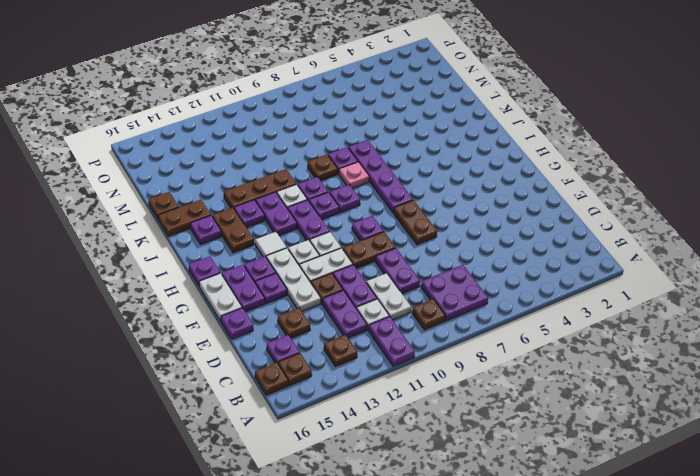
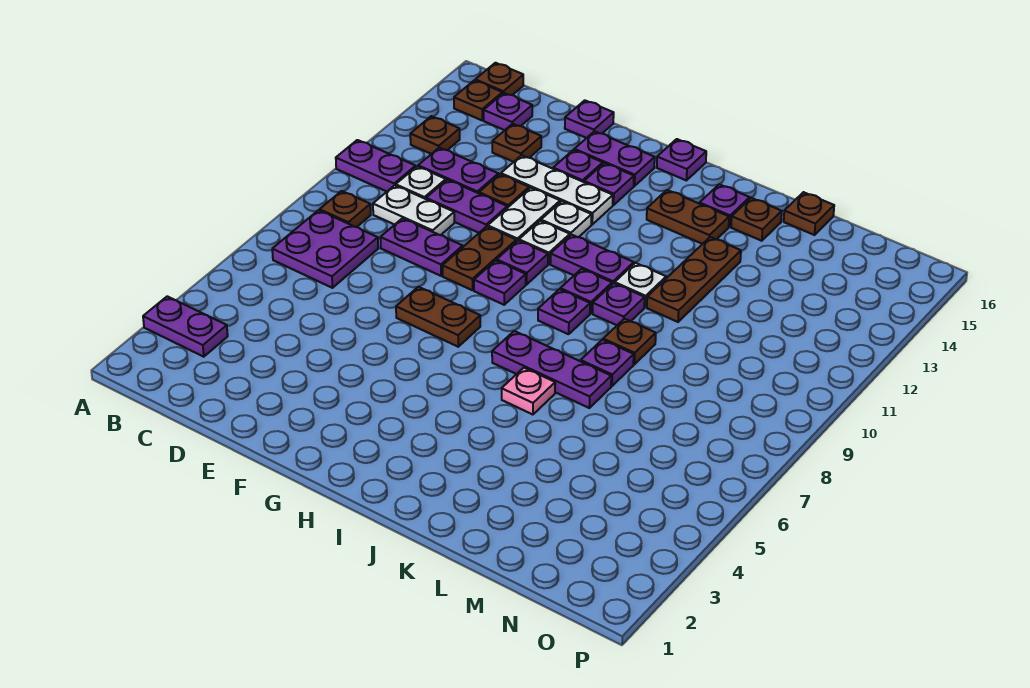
white plate F16:G16 level 1 -> none
purple plate H7:K7 level 1 -> purple plate I7:K7 level 1
white tile H13 level 1 -> none
purple plate I12:J12 level 1 -> purple plate A3:B3 level 1
pink plate J8 level 1 -> pink plate J6 level 1
purple plate J13 level 1 -> purple plate G10 level 1
brown plate K15:K16 level 1 -> brown plate K15 level 1

